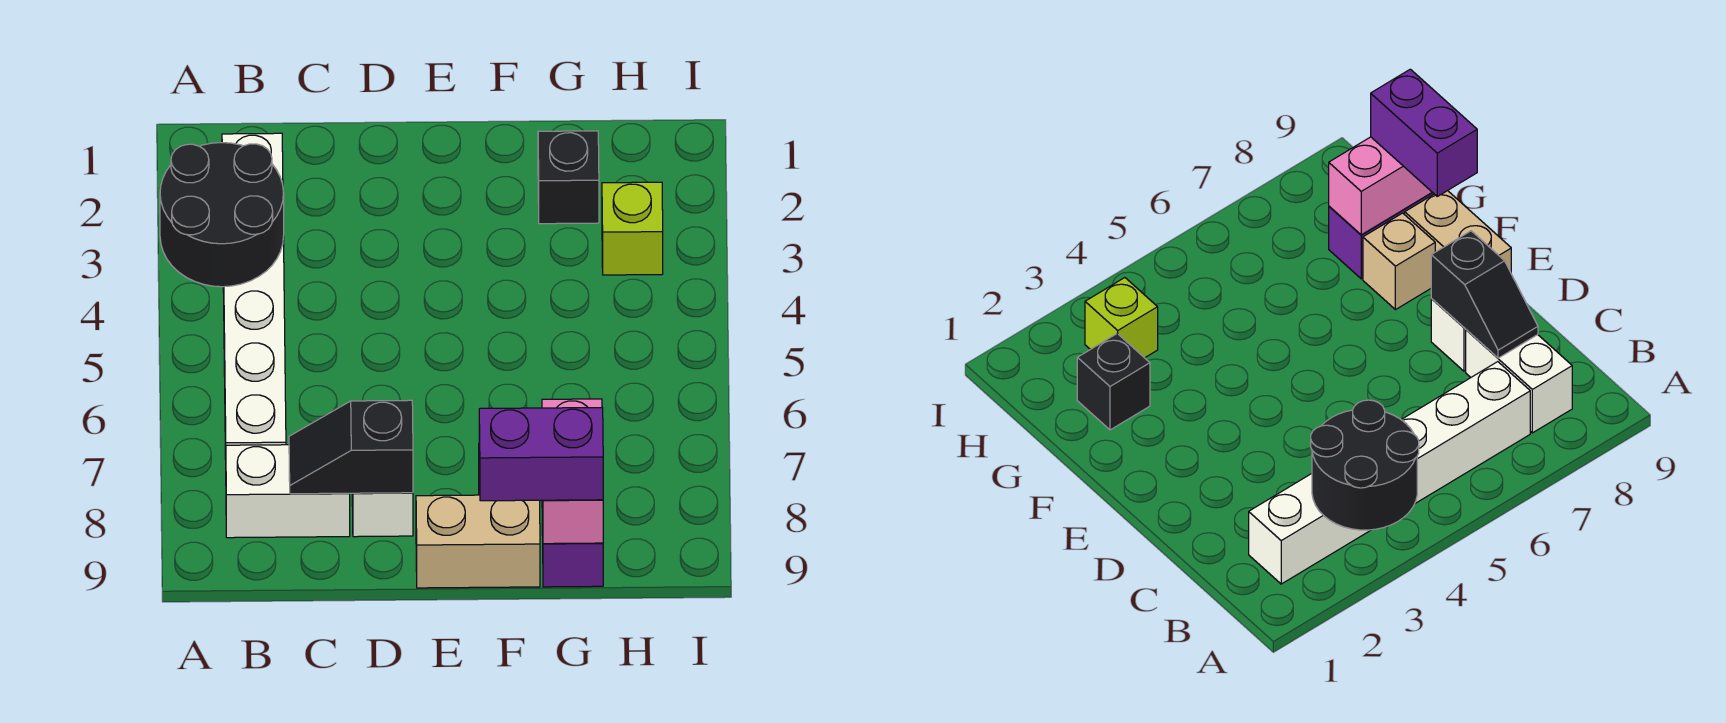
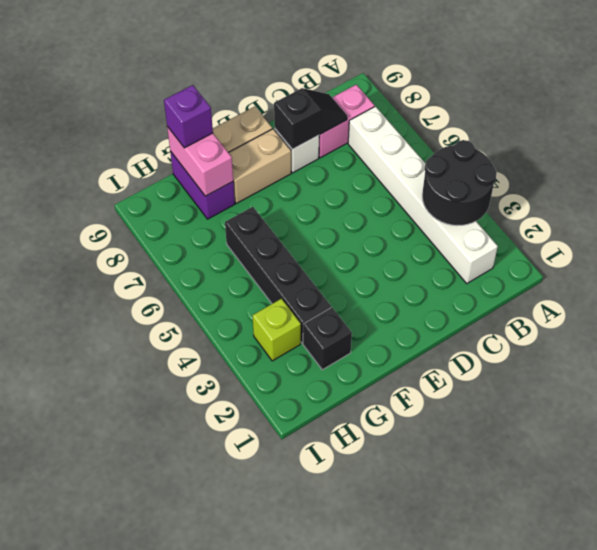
white brick B8:C8 level 1 -> pink brick B8:C8 level 1
tan brick F8 level 1 -> tan brick E8:F8 level 1
purple brick F9:G9 level 3 -> purple brick G9 level 3
none -> black brick G3:G6 level 1

